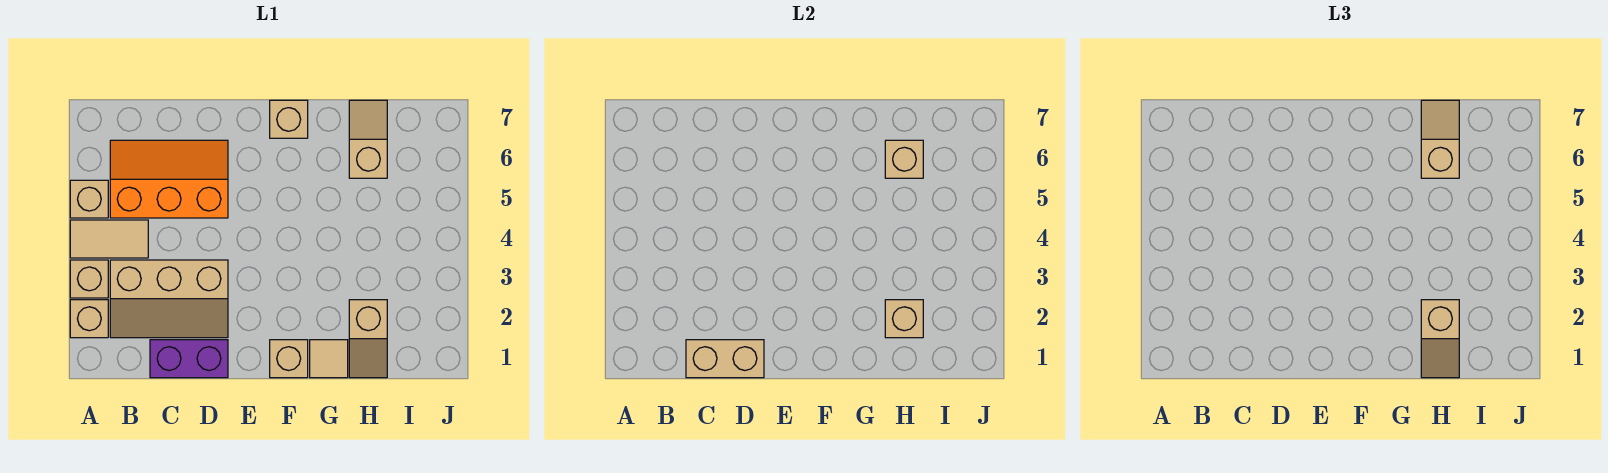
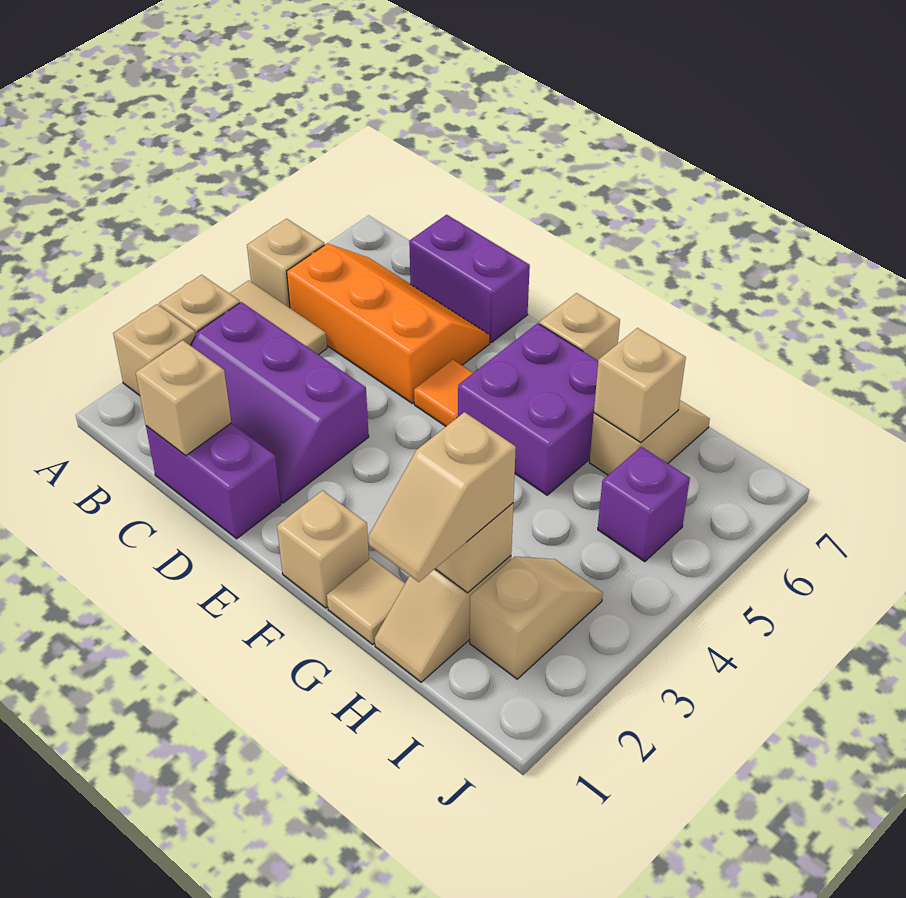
tan slope B2:D3 level 1 top 3 -> purple slope B2:D3 level 1 top 3
tan brick C1:D1 level 2 -> tan brick C1 level 2
none -> purple brick C7:D7 level 1
none -> orange tile E5 level 1
none -> purple brick F5:G6 level 1
tan slope H6:H7 level 3 top 6 -> tan slope I2:I3 level 1 top 2
none -> purple brick I5 level 1

